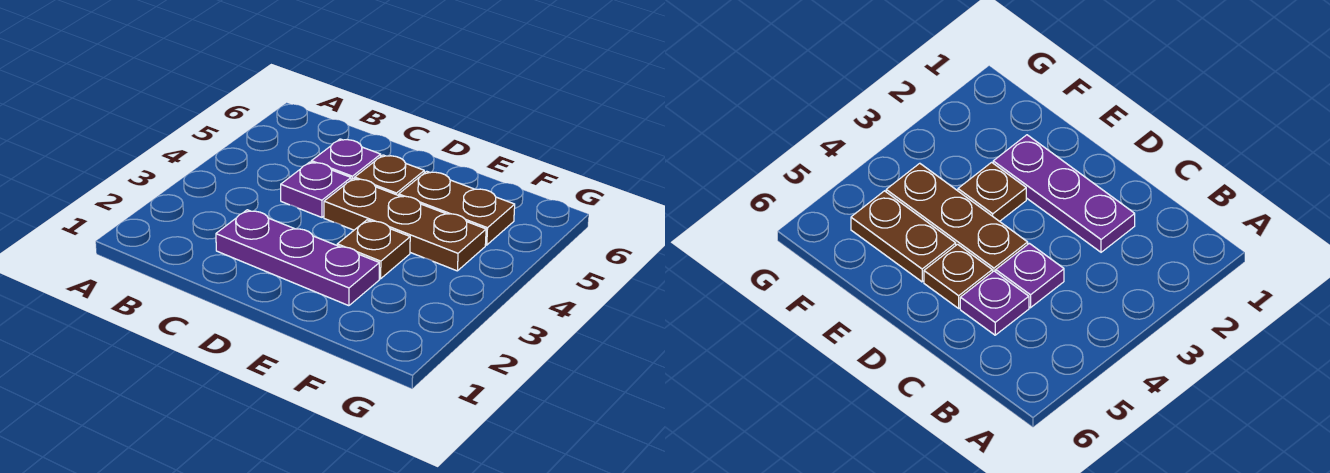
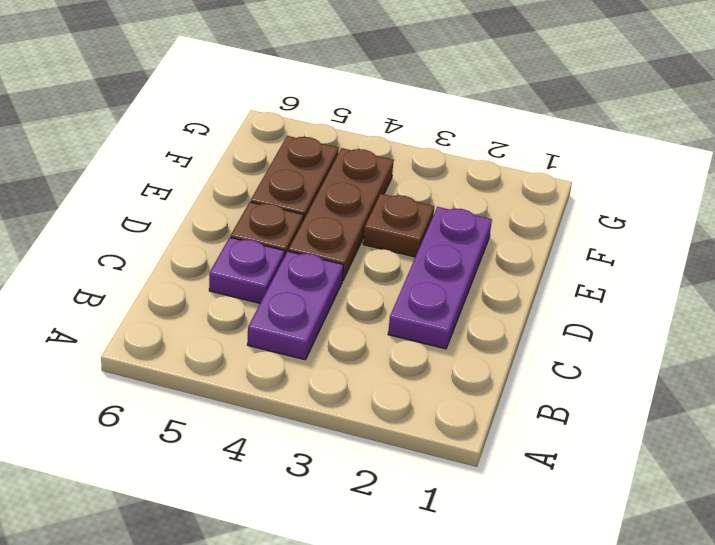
purple plate C4 level 1 -> purple plate B4:C4 level 1

